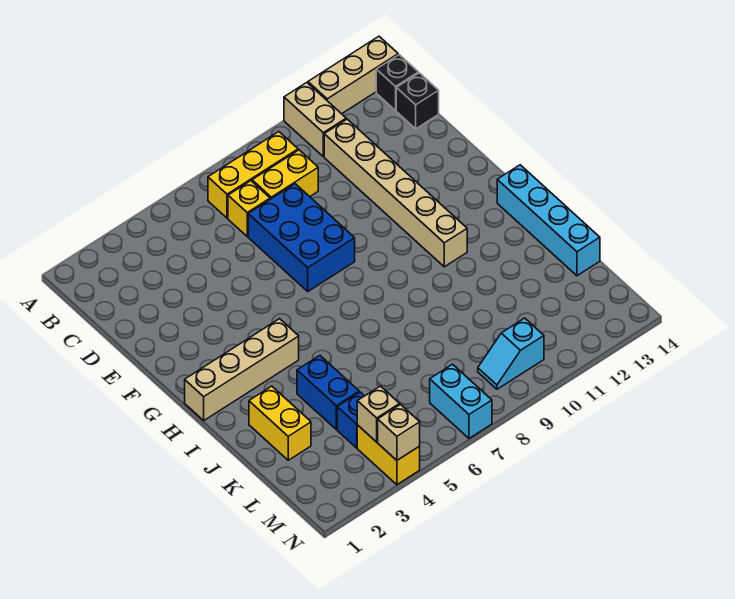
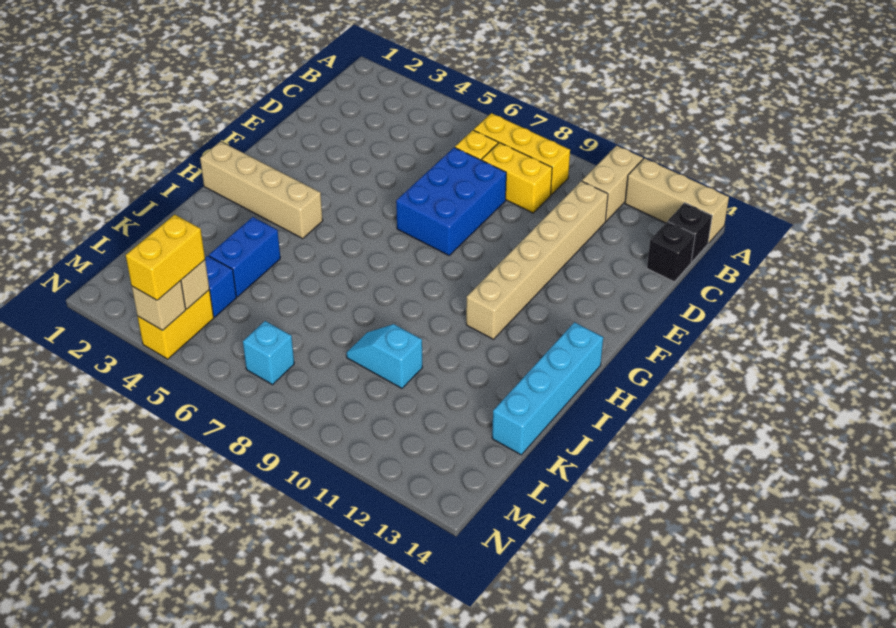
yellow brick J2:K2 level 1 -> yellow brick M4:N4 level 3
cyan brick M7:N7 level 1 -> cyan brick M7 level 1
cyan slope M9:M10 level 1 top 10 -> cyan slope K9:K10 level 1 top 10

